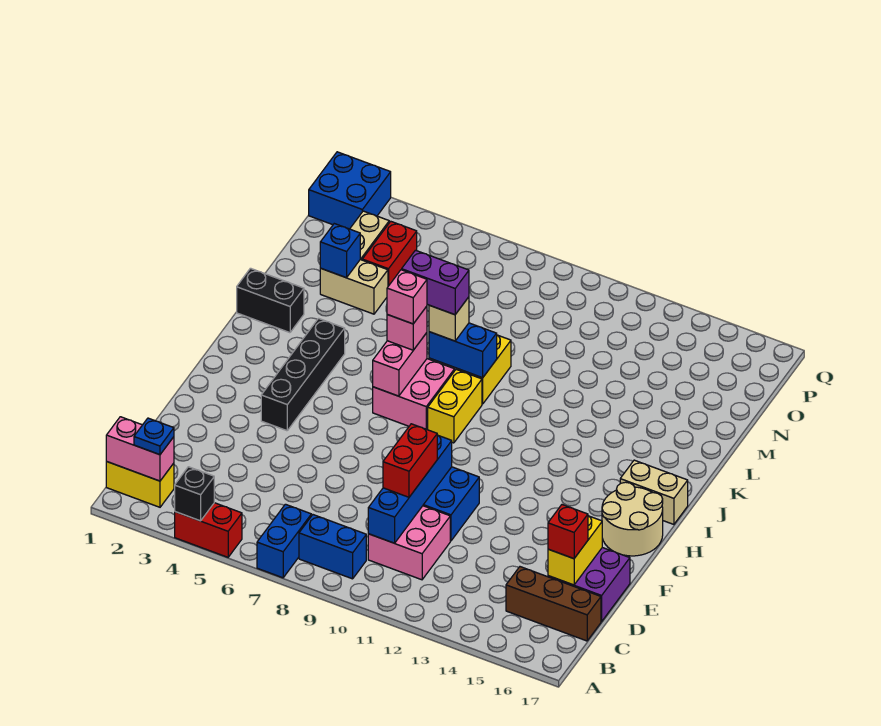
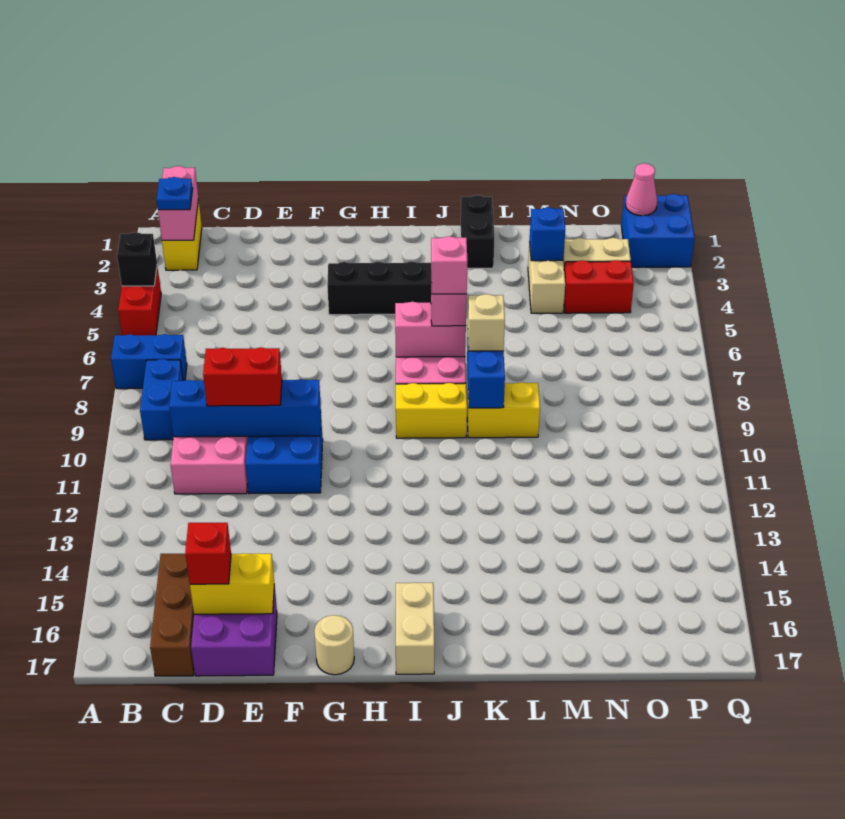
tan round brick G16:H17 level 1 -> tan round brick G17 level 1
purple brick K7:K8 level 4 -> none
none -> pink cone P1 level 2

